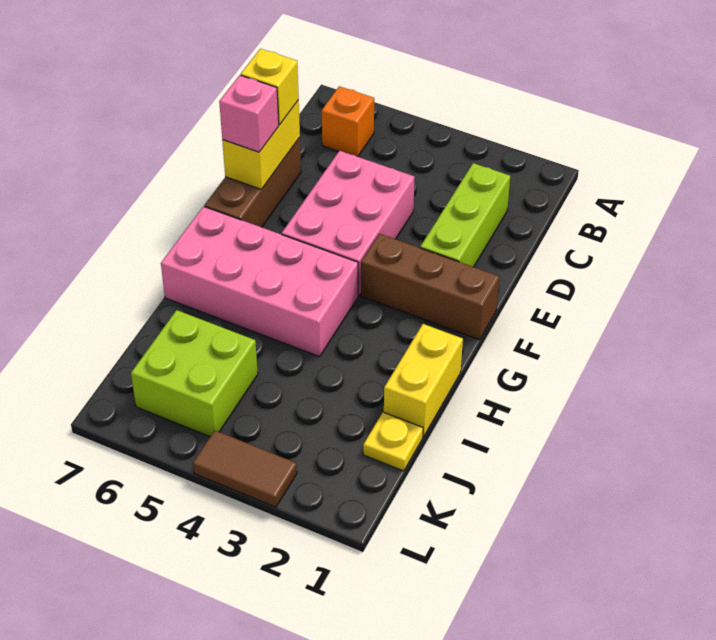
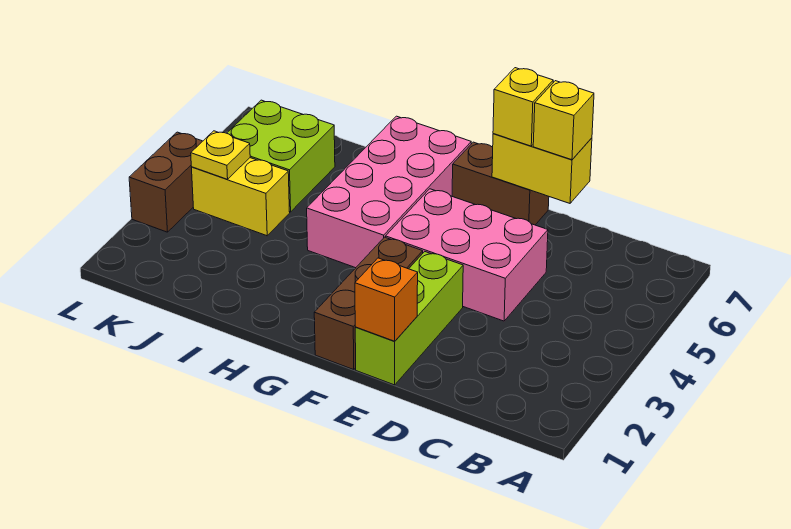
orange brick B6 level 1 -> orange brick E1 level 2
lime brick C2:E2 level 1 -> lime brick E1:E3 level 1
brown brick D7:F7 level 1 -> brown brick E7:F7 level 1
pink brick E7 level 3 -> yellow brick E7 level 3
yellow brick H1:I1 level 1 -> yellow brick J4:K4 level 1
yellow plate J1 level 1 -> yellow plate K4 level 2
brown tile L3:L4 level 1 -> brown brick L3:L4 level 1

